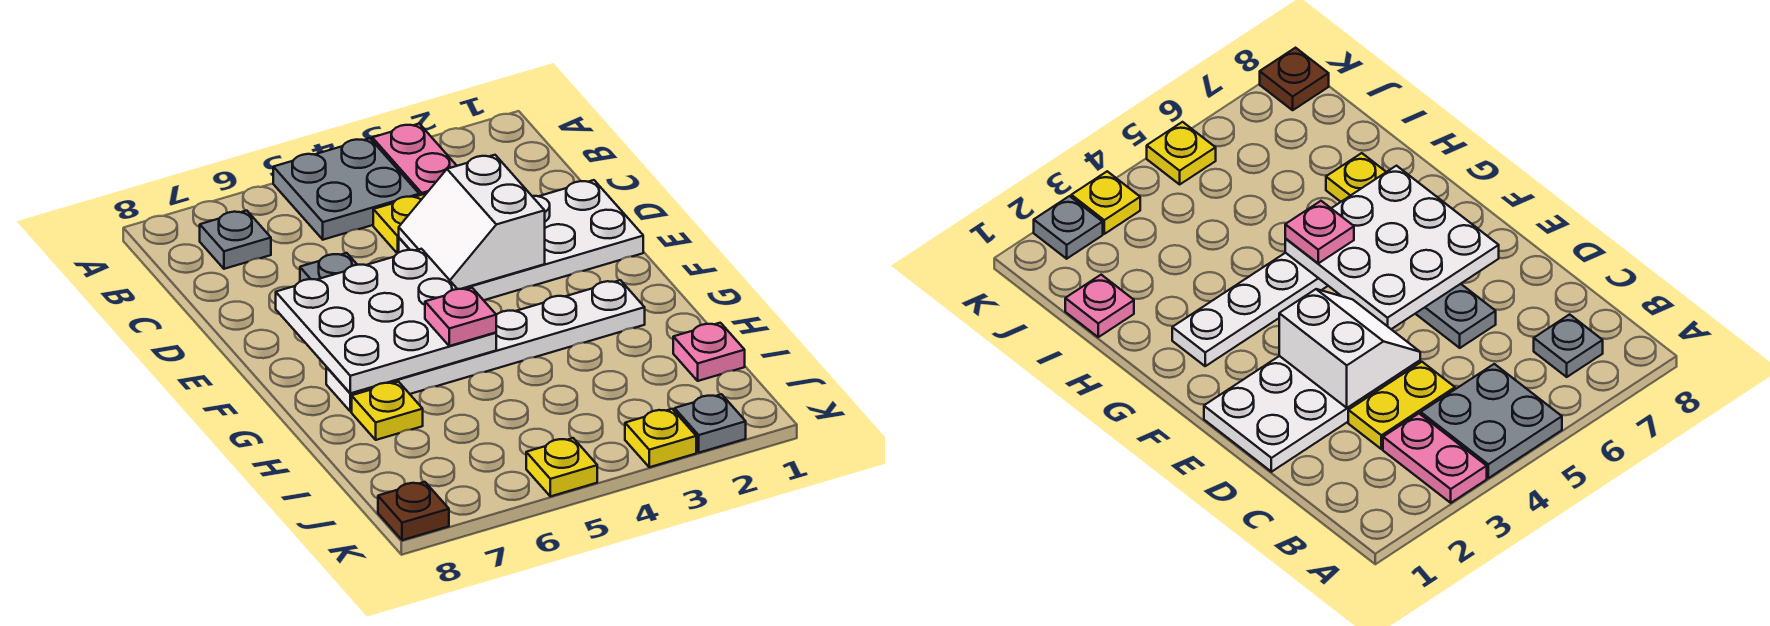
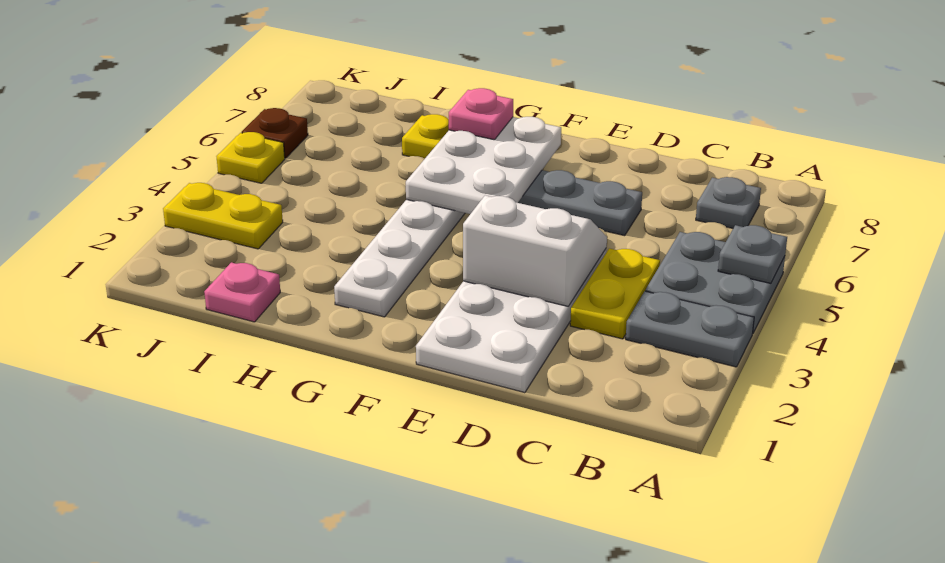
pink plate A3:B3 level 1 -> grey plate A3:B3 level 1
white plate E5:G7 level 2 -> white plate F5:G7 level 2
pink plate G5 level 3 -> pink plate G7 level 3
grey plate K2 level 1 -> grey plate A5 level 2
yellow plate K3 level 1 -> yellow plate J3:K3 level 1
brown plate K8 level 1 -> brown plate K6 level 1

